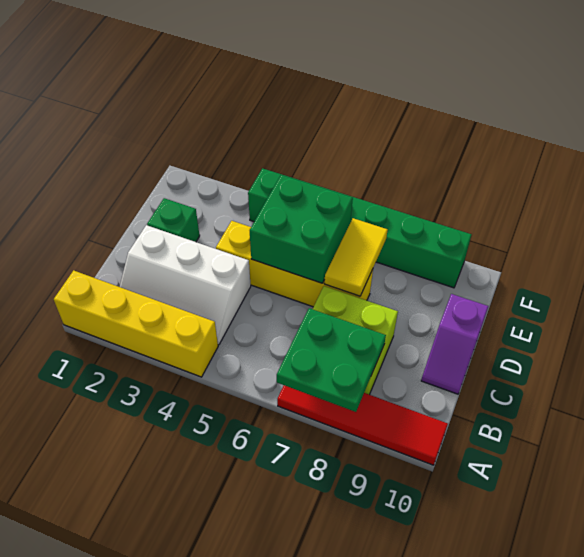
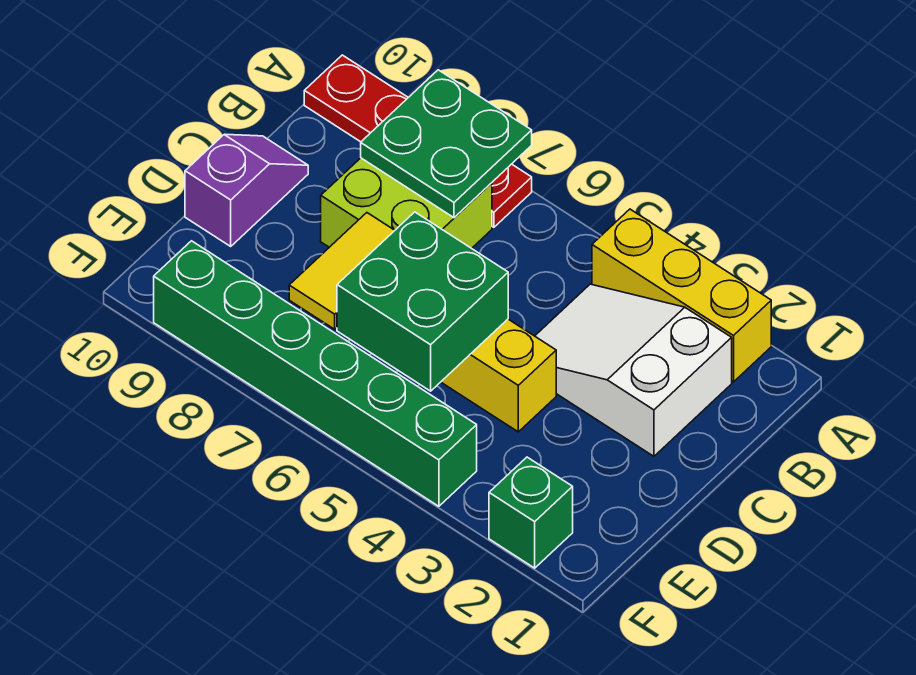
yellow brick A1:A4 level 1 -> yellow brick A2:A4 level 1
red tile A7:A10 level 1 -> red plate A7:A10 level 1
white slope B2:C4 level 1 top C -> white slope B2:C4 level 1 top 2
green brick D2 level 1 -> green brick F2 level 1

